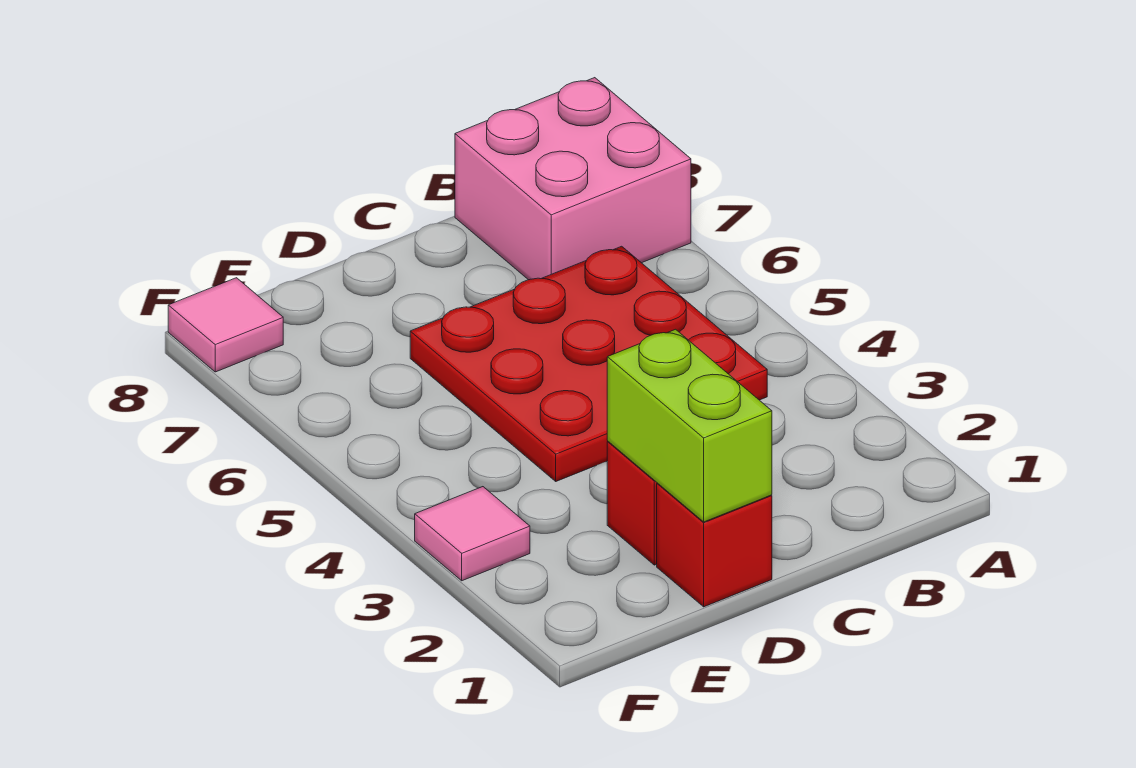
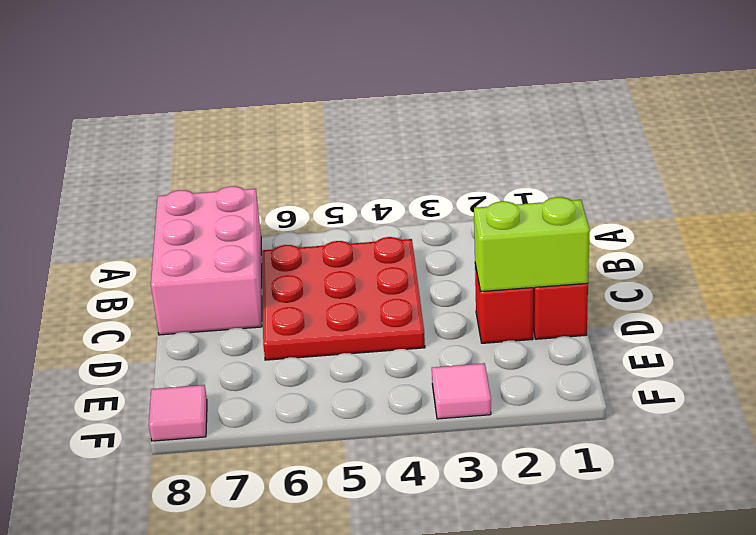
pink brick A7:B8 level 1 -> pink brick A7:C8 level 1

